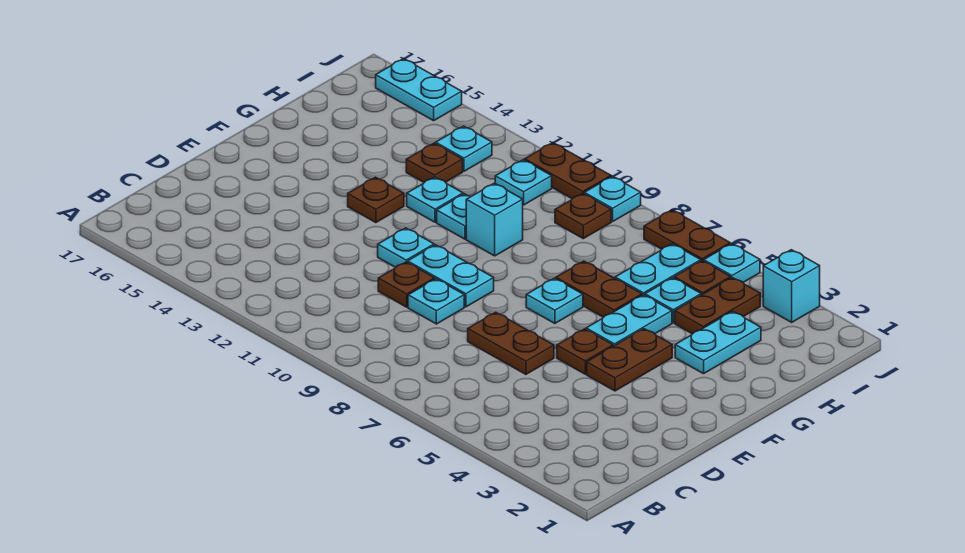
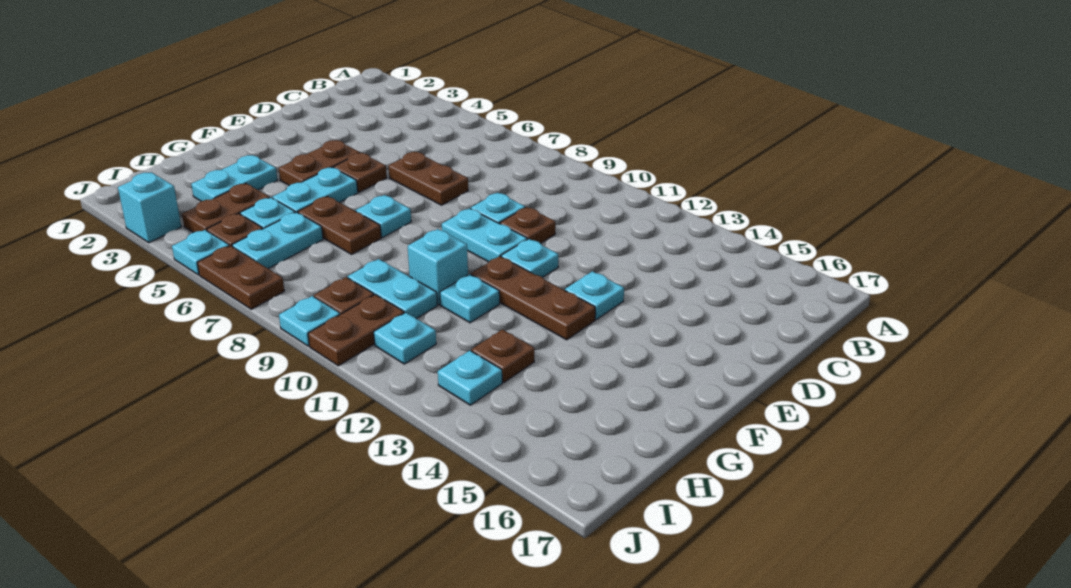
brown plate F13 level 1 -> brown plate F11:F13 level 1
cyan plate G12 level 1 -> cyan plate E13 level 1
brown plate J10:J11 level 1 -> brown plate I10:J10 level 1
cyan plate J15:J16 level 1 -> cyan plate H9:H10 level 1

